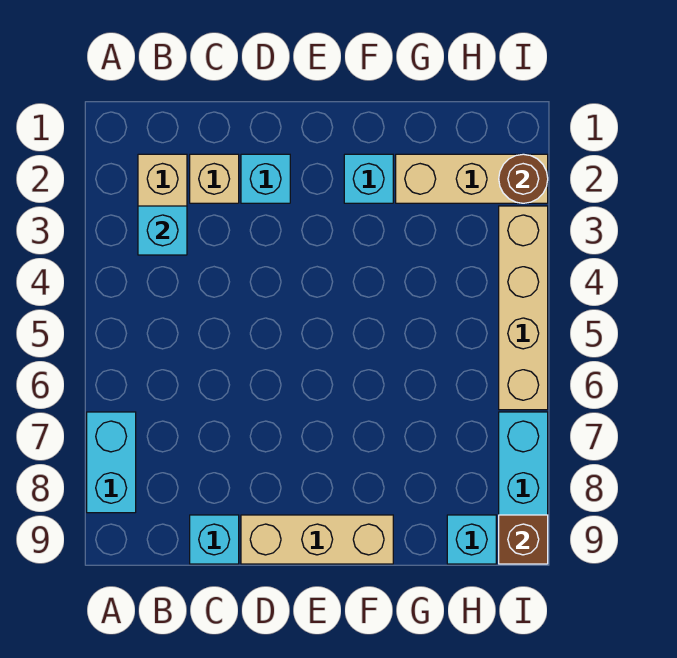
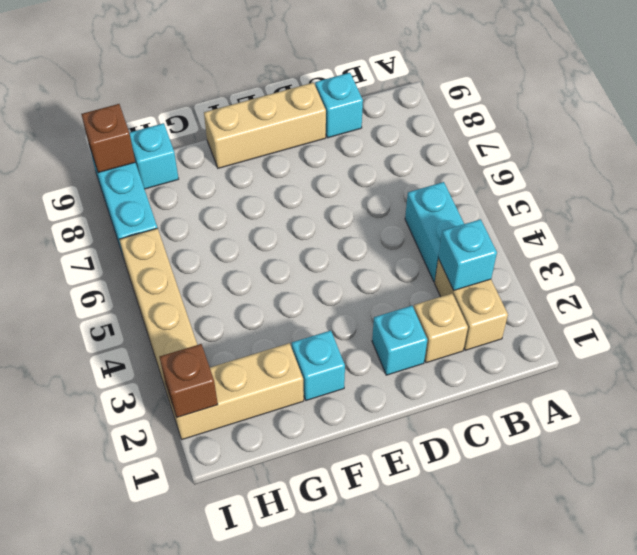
cyan brick A7:A8 level 1 -> cyan brick B4:B5 level 1
brown round brick I2 level 2 -> brown brick I2 level 2

